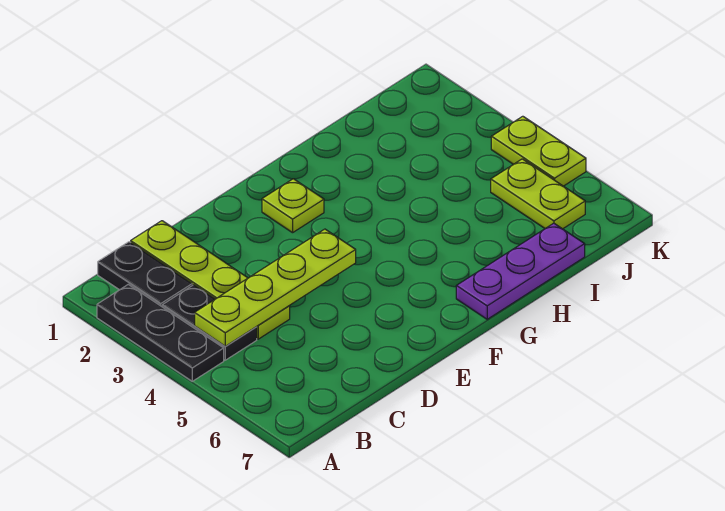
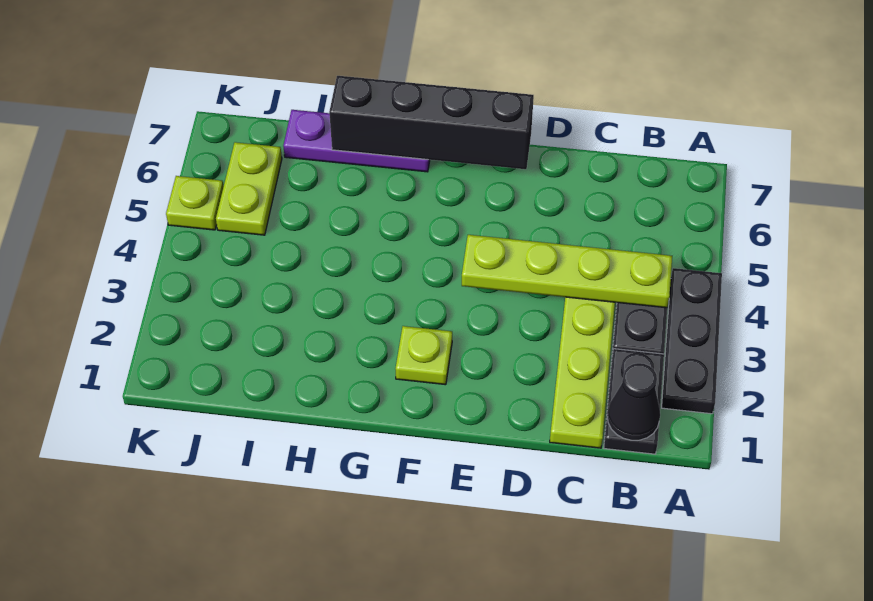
none -> black cone B1 level 2
none -> black brick E7:H7 level 2
lime plate K4:K5 level 1 -> lime plate K5 level 1

